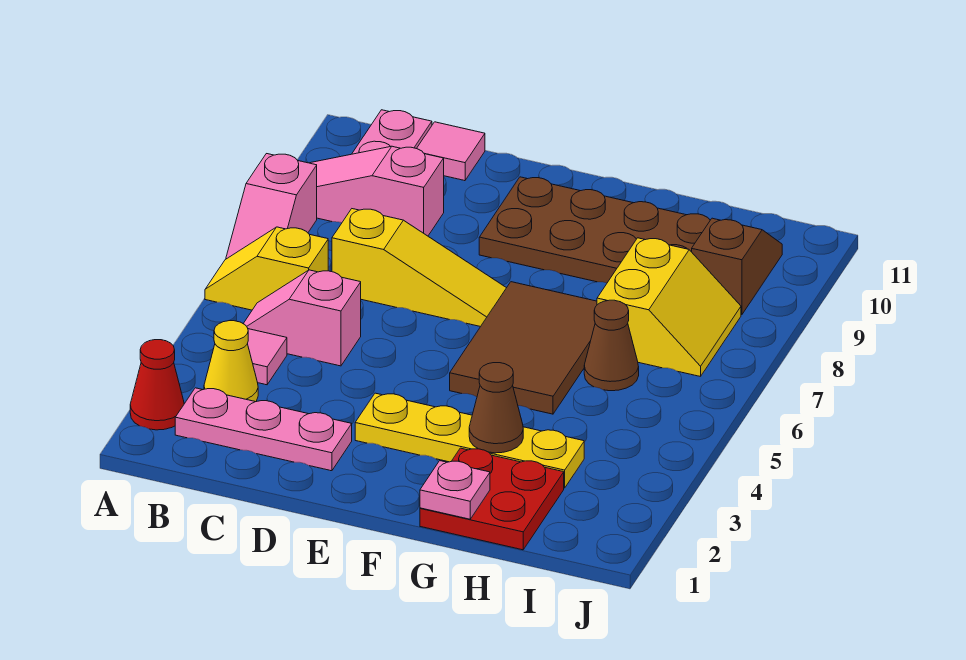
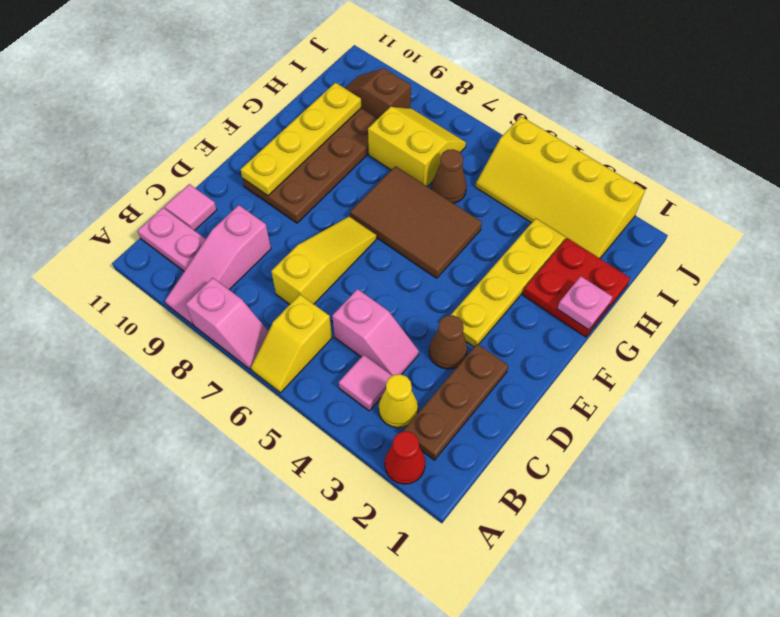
pink plate B2:D2 level 1 -> brown plate B2:D2 level 1
pink slope B5:C5 level 1 top C -> pink slope C4:C5 level 1 top 5
none -> yellow plate E10:H10 level 2
brown cone G3 level 2 -> brown cone D3 level 1
none -> yellow slope I2:J5 level 1 top J

